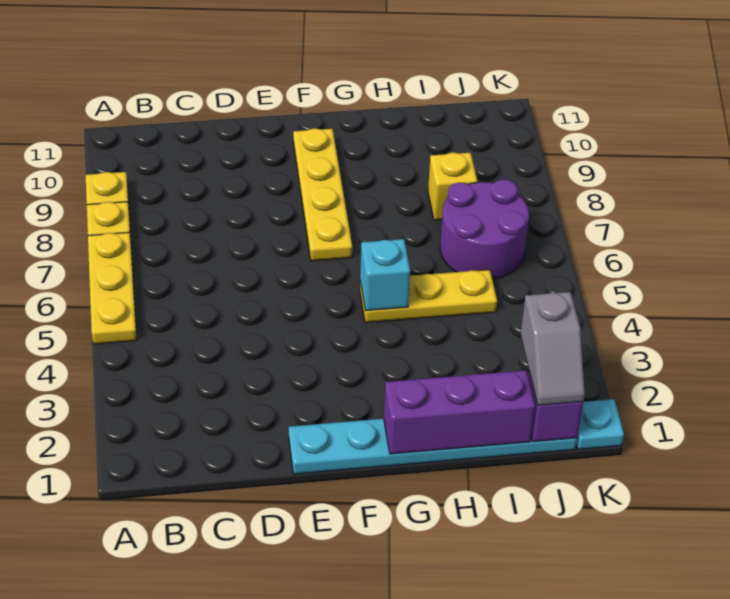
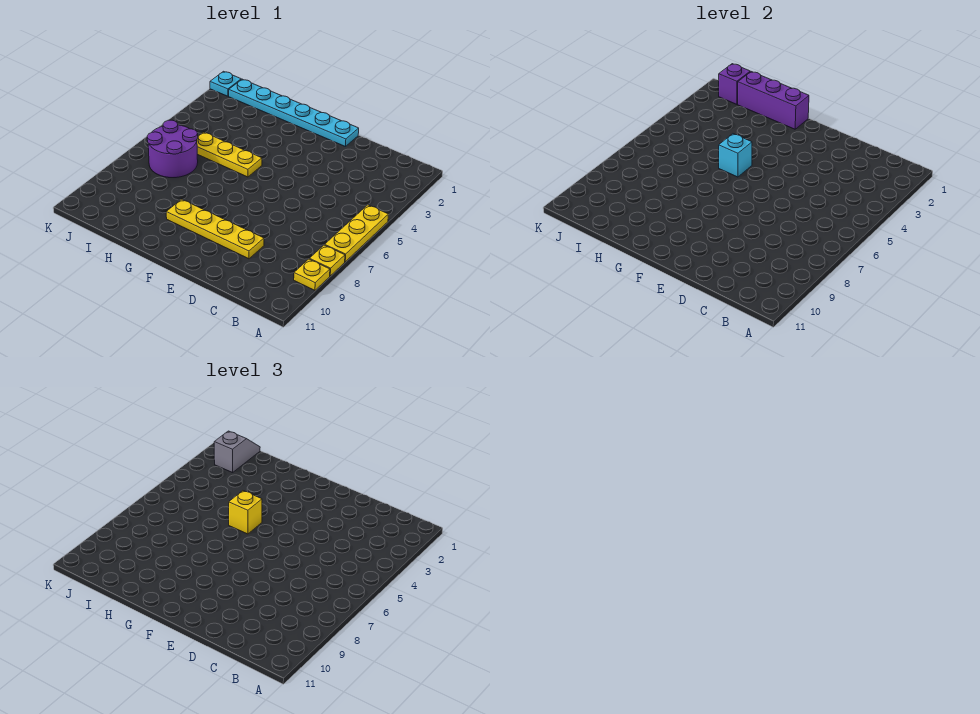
yellow plate F7:F10 level 1 -> yellow plate D9:G9 level 1
yellow brick I8 level 1 -> yellow brick G5 level 3

